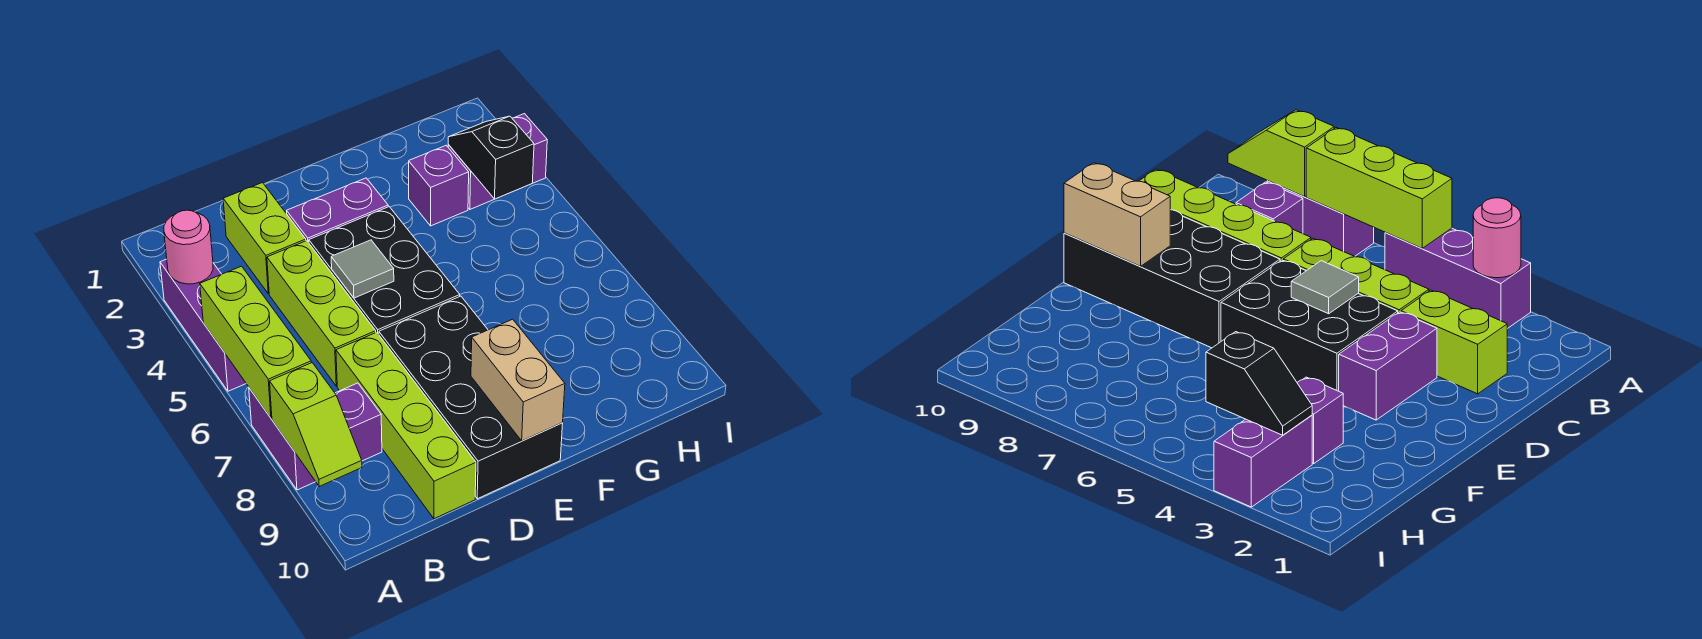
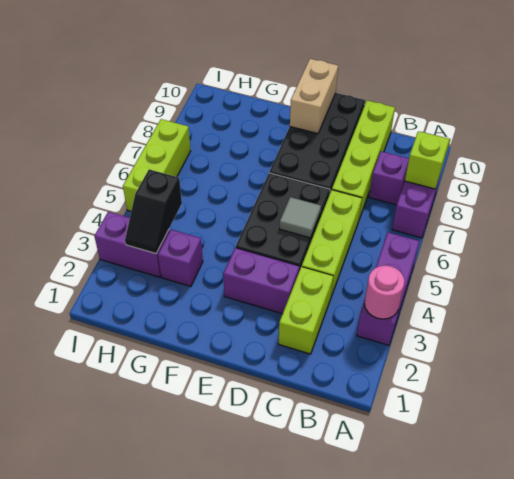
lime brick A5:A7 level 2 -> lime brick I5:I7 level 1

